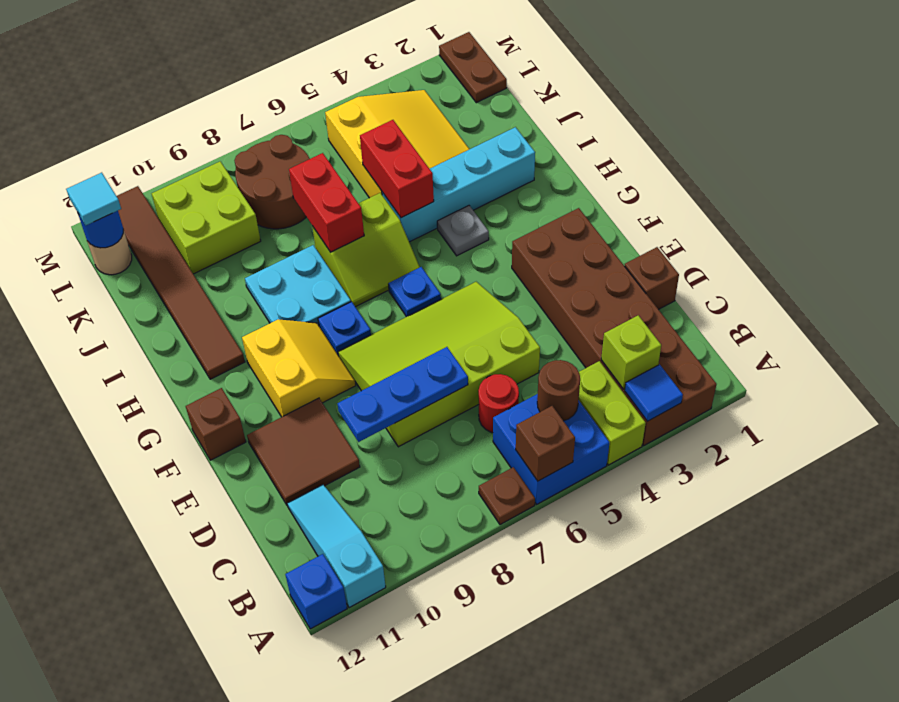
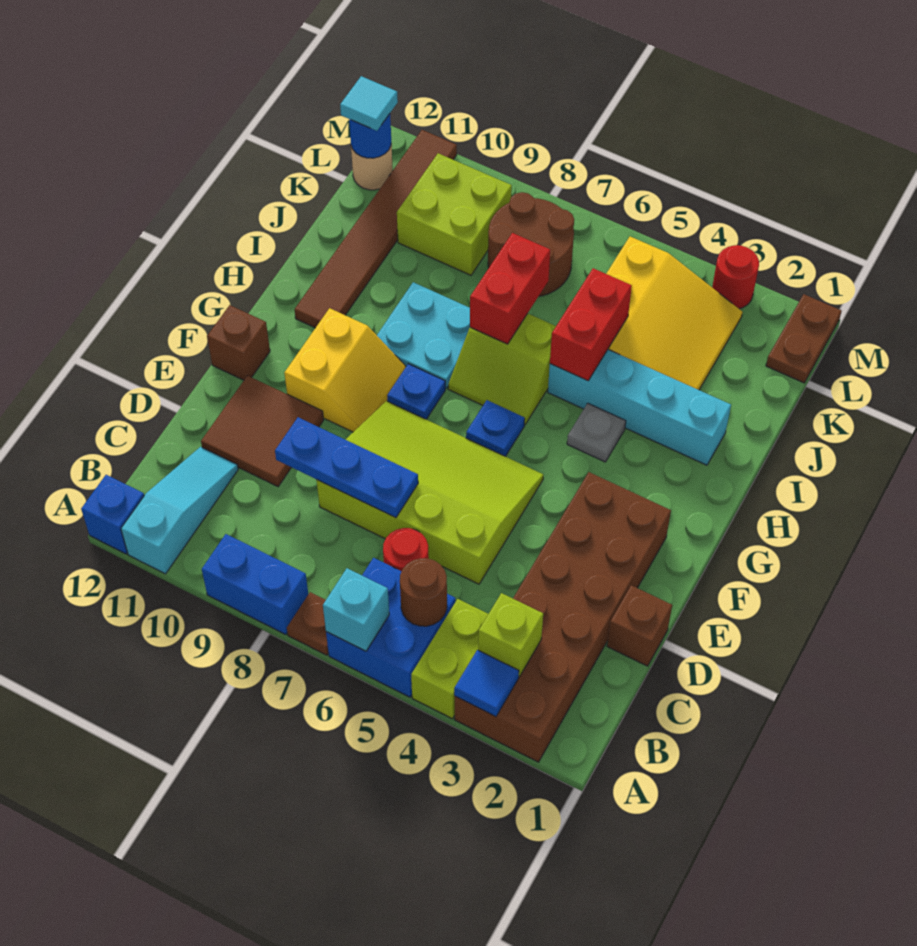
brown brick A6 level 2 -> cyan brick A6 level 2
none -> blue brick A8:A9 level 1
none -> red round brick M3 level 1

